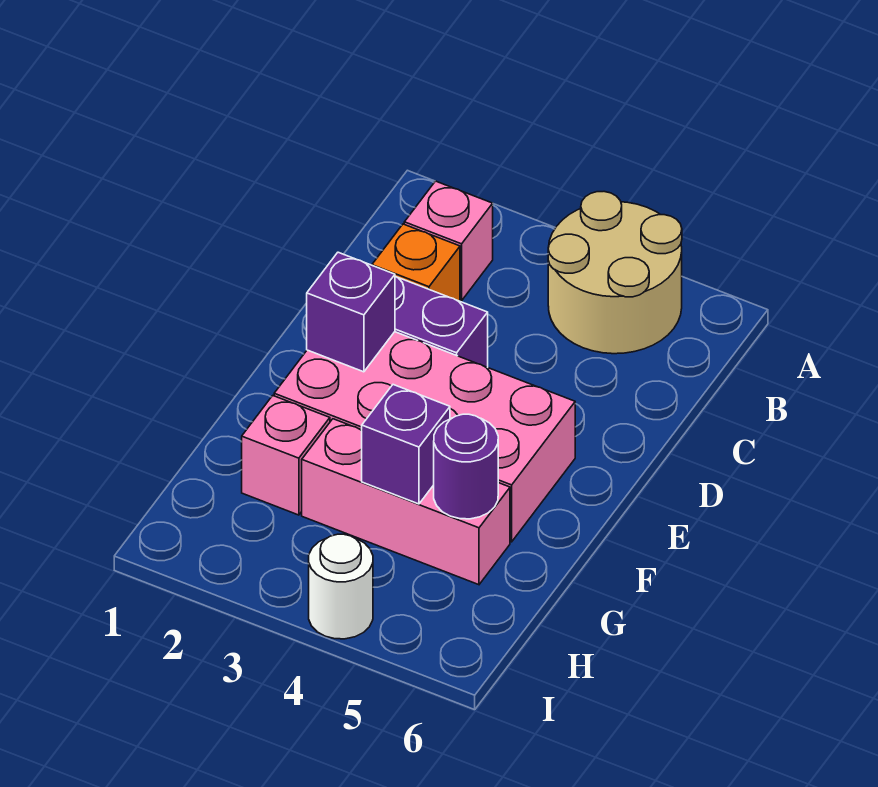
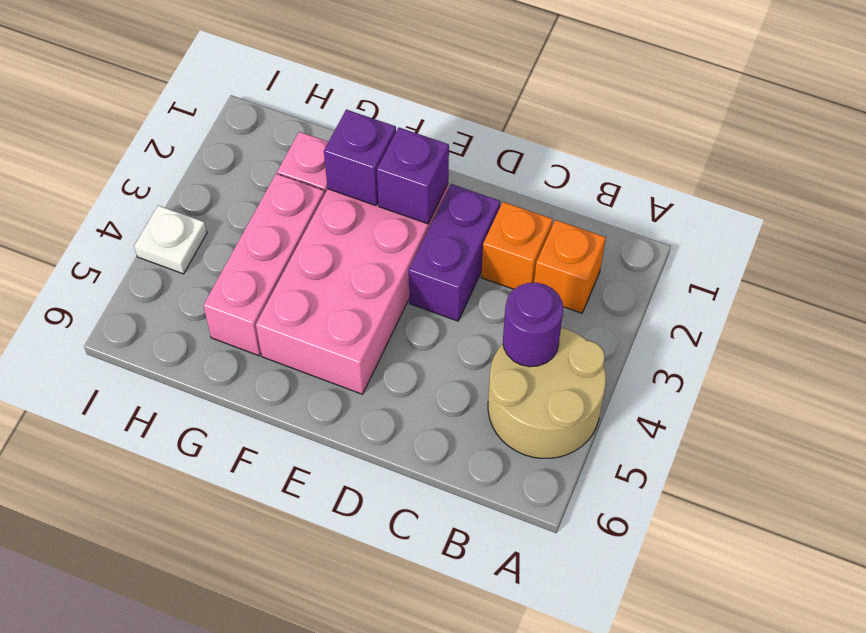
pink brick B2 level 1 -> orange brick B2 level 1
purple brick G4 level 2 -> purple brick F2 level 2
purple round brick G5 level 2 -> purple round brick B4 level 2
white round brick I4 level 1 -> white plate I4 level 1

